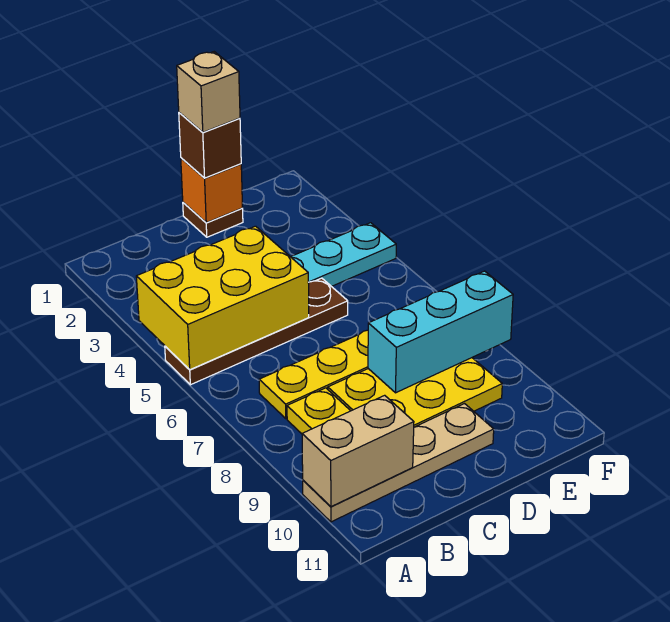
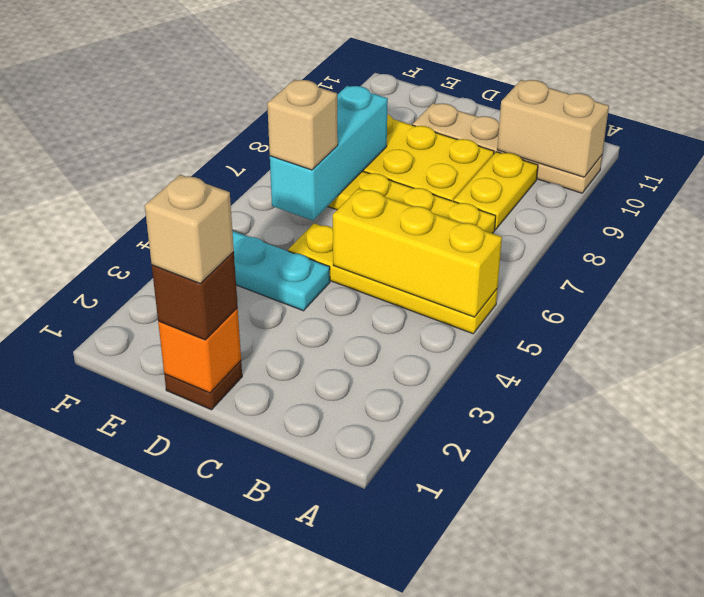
yellow brick A4:C5 level 2 -> yellow brick A5:C5 level 2
brown plate A5:D5 level 1 -> yellow plate A5:D5 level 1
cyan brick D8:F8 level 2 -> cyan brick E6:E8 level 2
none -> tan brick E6 level 3

